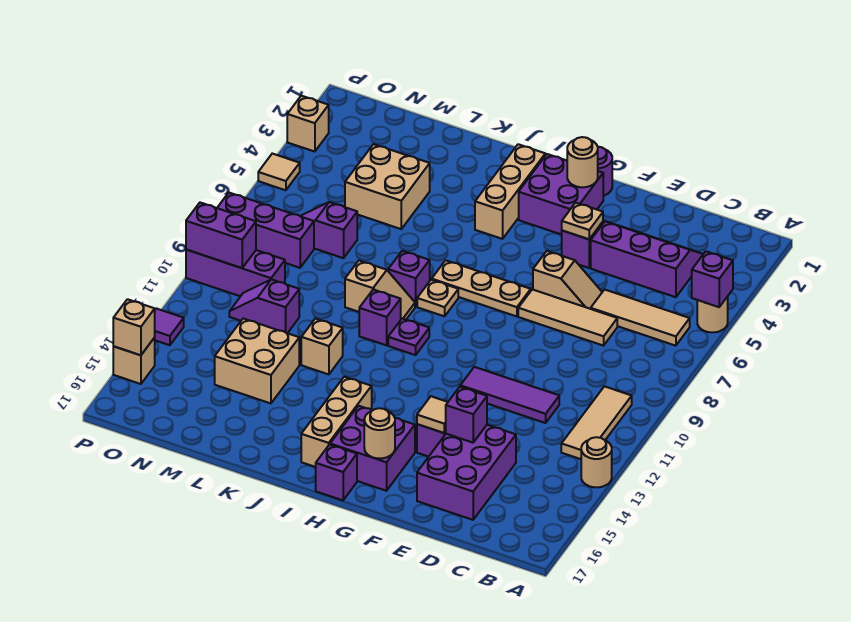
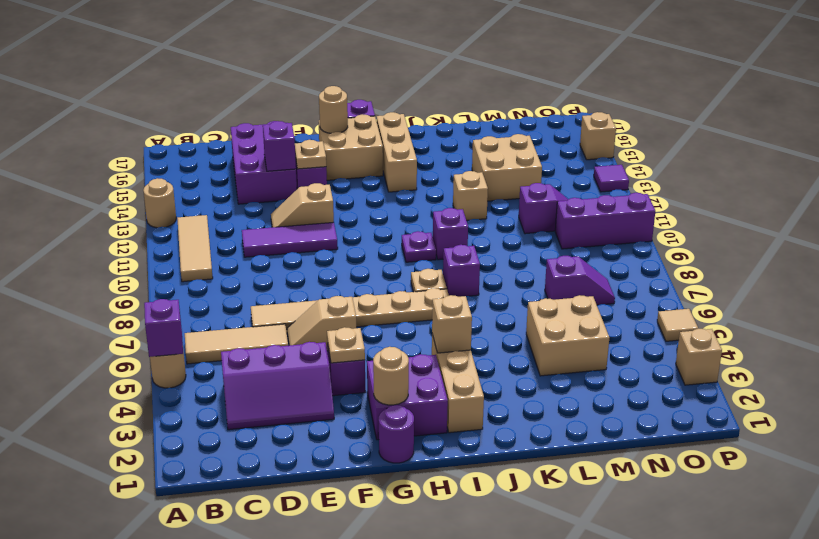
tan tile F14 level 2 -> tan plate F14 level 2
purple brick G15:H16 level 1 -> tan brick G15:H16 level 1
tan slope J9:K9 level 1 top K -> tan slope E12:F12 level 1 top F
purple brick N8:P8 level 1 -> none
purple brick O10:P10 level 2 -> none
tan brick P15 level 2 -> tan brick I4 level 2

